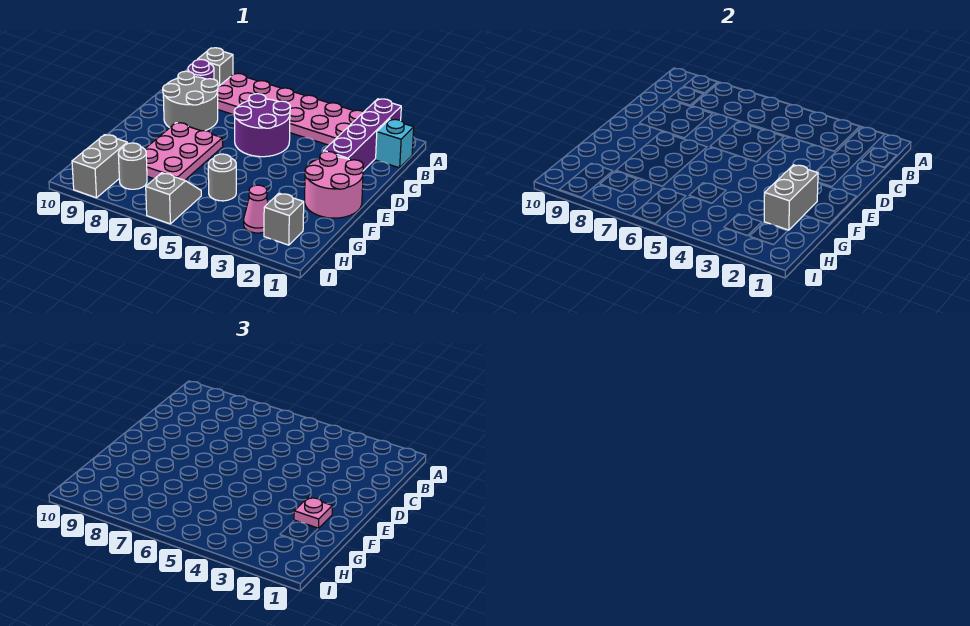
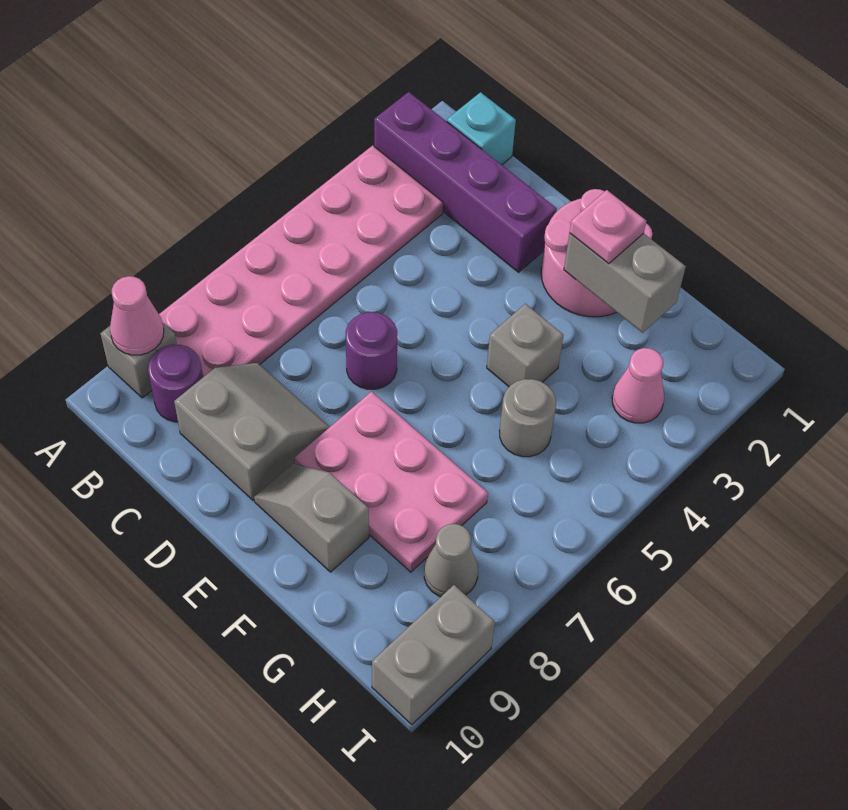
none -> pink cone A9 level 2
purple round brick C5:D6 level 1 -> purple round brick D6 level 1
grey round brick C8:D9 level 1 -> grey slope C8:D9 level 1 top 9
grey brick H2 level 1 -> grey brick F4 level 1
grey slope H6:I6 level 1 top I -> grey slope E9:F9 level 1 top F
grey round brick H8 level 1 -> grey cone H8 level 1
grey brick H9:I9 level 1 -> grey brick I9:I10 level 1

